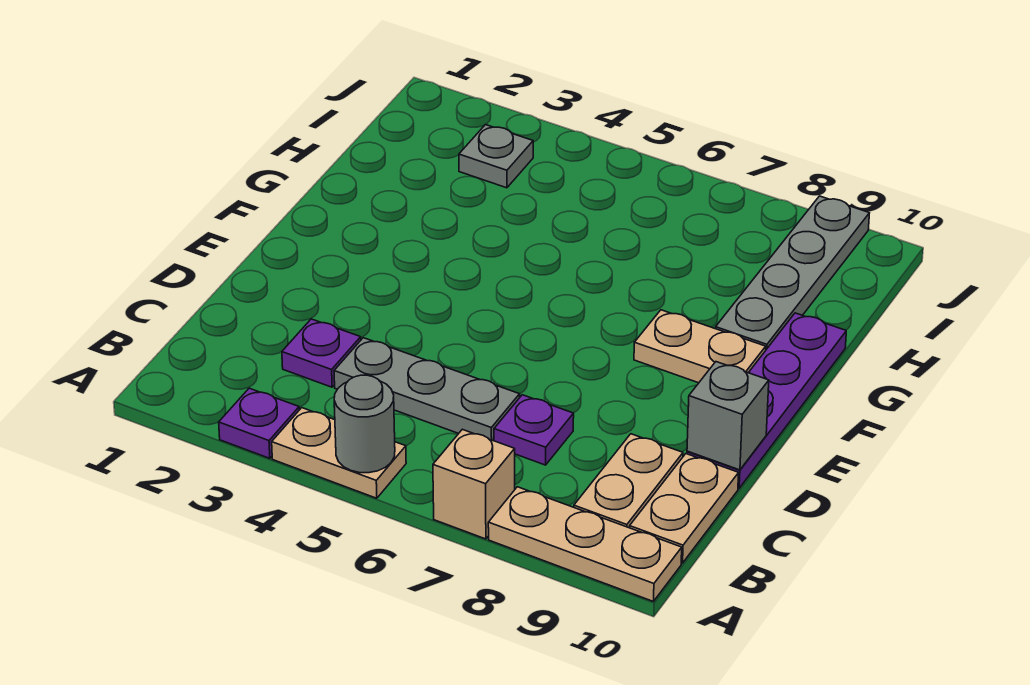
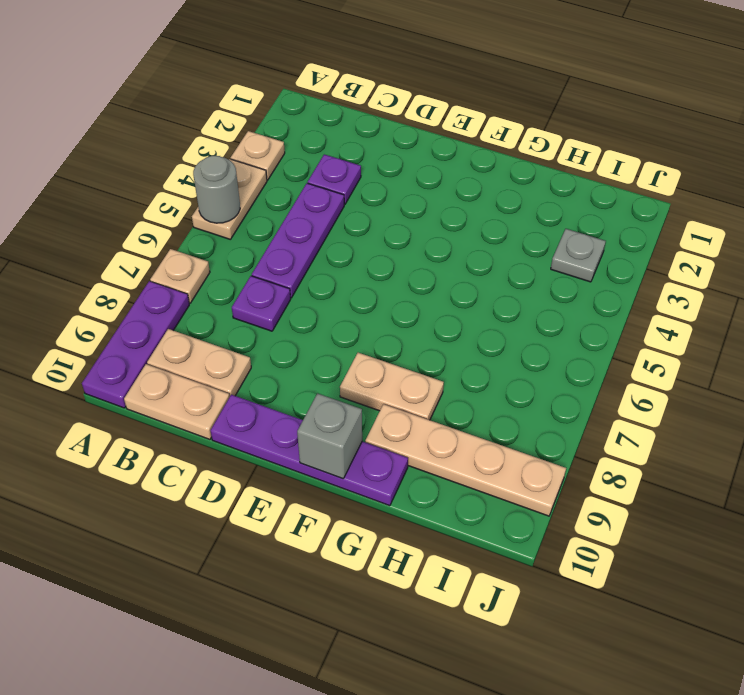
purple plate A3 level 1 -> tan plate A3 level 1
tan brick A7 level 1 -> tan plate A7 level 1
tan plate A8:A10 level 1 -> purple plate A8:A10 level 1
grey plate C4:C6 level 1 -> purple plate C4:C6 level 1
grey brick D10 level 2 -> grey brick F10 level 2
tan plate F8:F9 level 1 -> tan plate F8:G8 level 1
grey plate G9:J9 level 1 -> tan plate G9:J9 level 1

